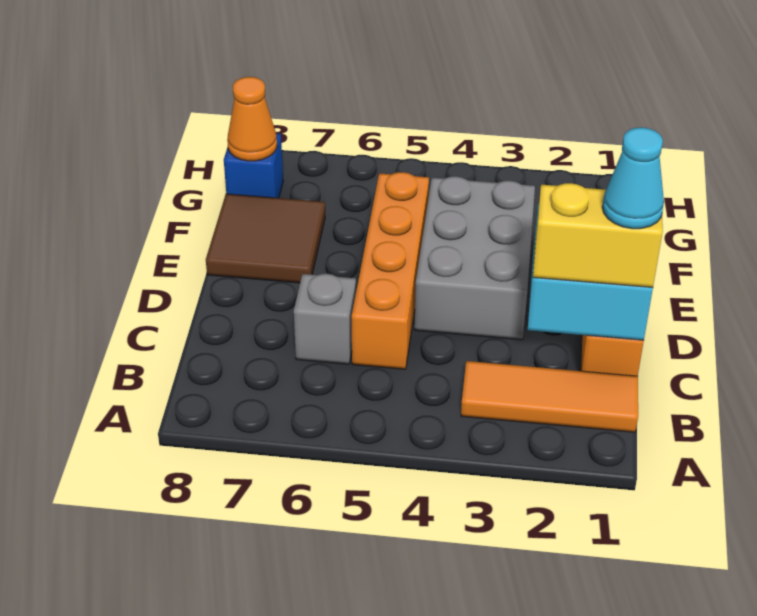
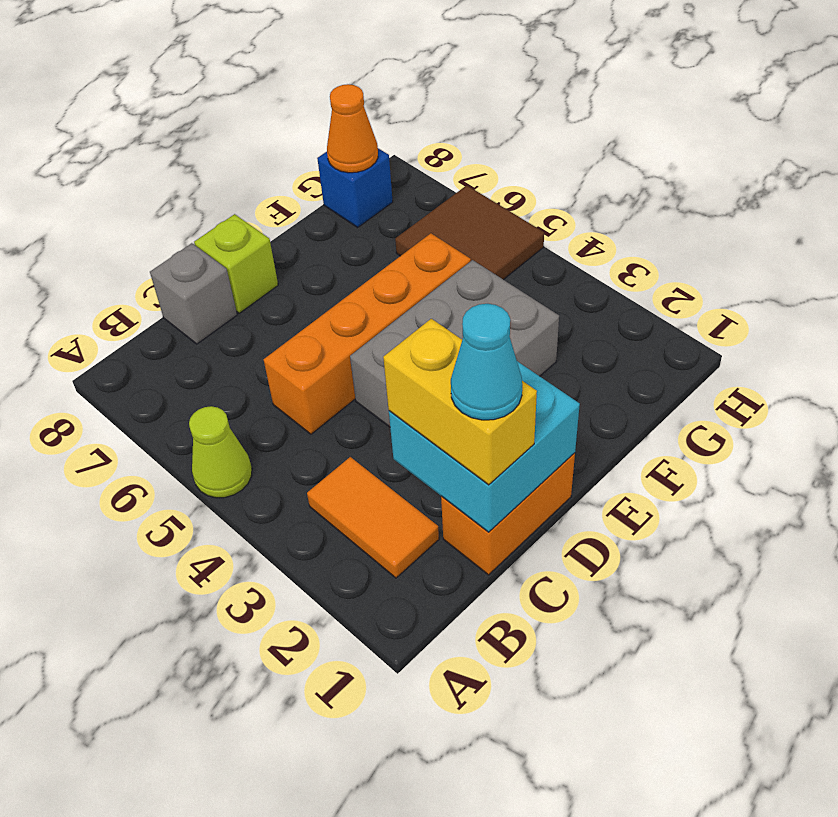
none -> lime cone A5 level 1
orange tile B1:B3 level 1 -> orange tile B2:B3 level 1
grey brick C6 level 1 -> grey brick C8 level 1
none -> lime brick D8 level 1
brown tile E7:F8 level 1 -> brown tile G5:H6 level 1

